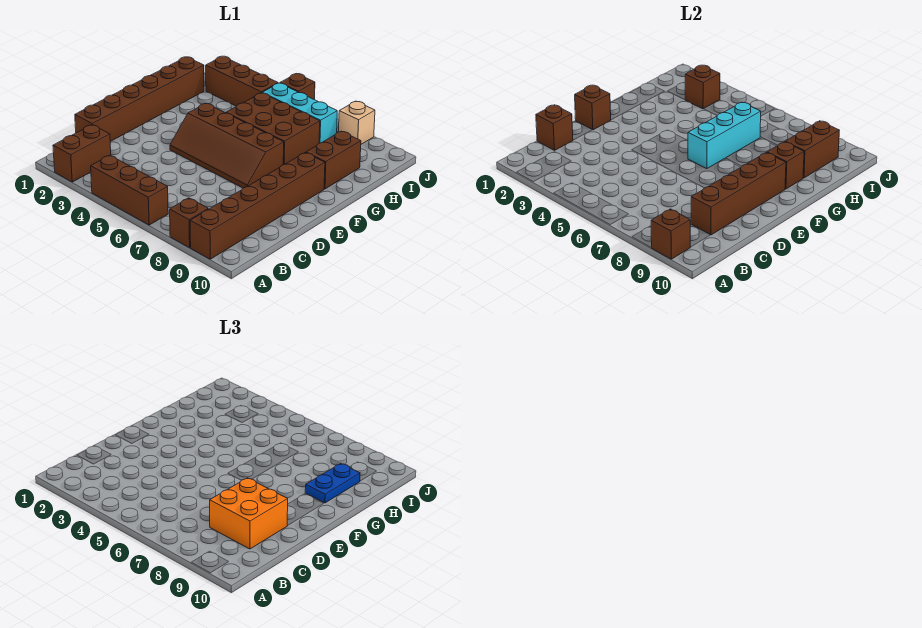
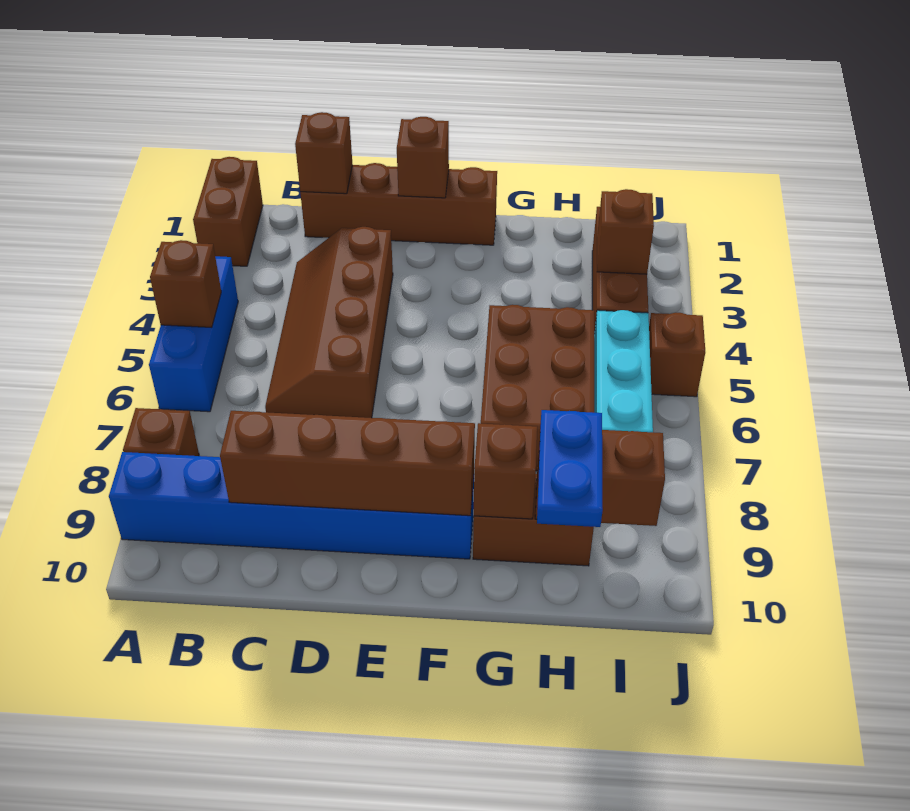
brown brick A2:B2 level 1 -> brown brick A1:A2 level 1
brown brick A4:A6 level 1 -> blue brick A4:A6 level 1
brown brick A9:F9 level 1 -> blue brick A9:F9 level 1
brown brick A9 level 2 -> brown brick A5 level 2
brown brick C1:H1 level 1 -> brown brick C1:F1 level 1
orange brick C8:D9 level 3 -> none
brown slope E4:F7 level 1 top F -> brown slope C3:D6 level 1 top D
cyan brick F6:H6 level 2 -> none
blue plate G9:H9 level 3 -> blue plate H9:H10 level 3
tan brick J8 level 1 -> none

